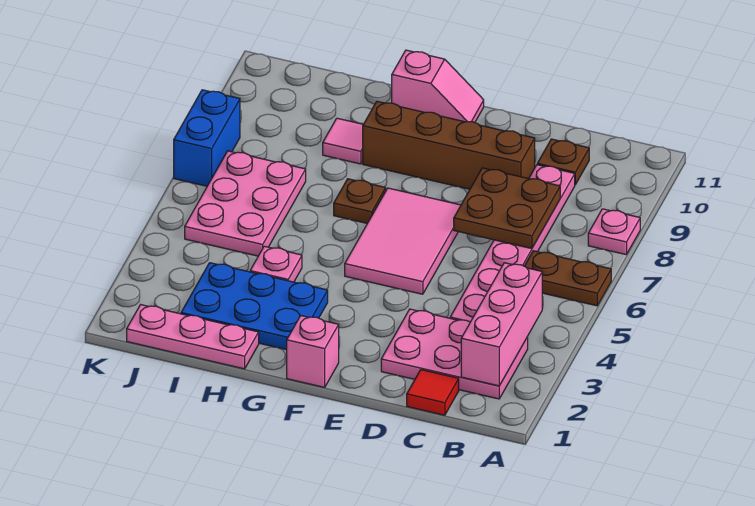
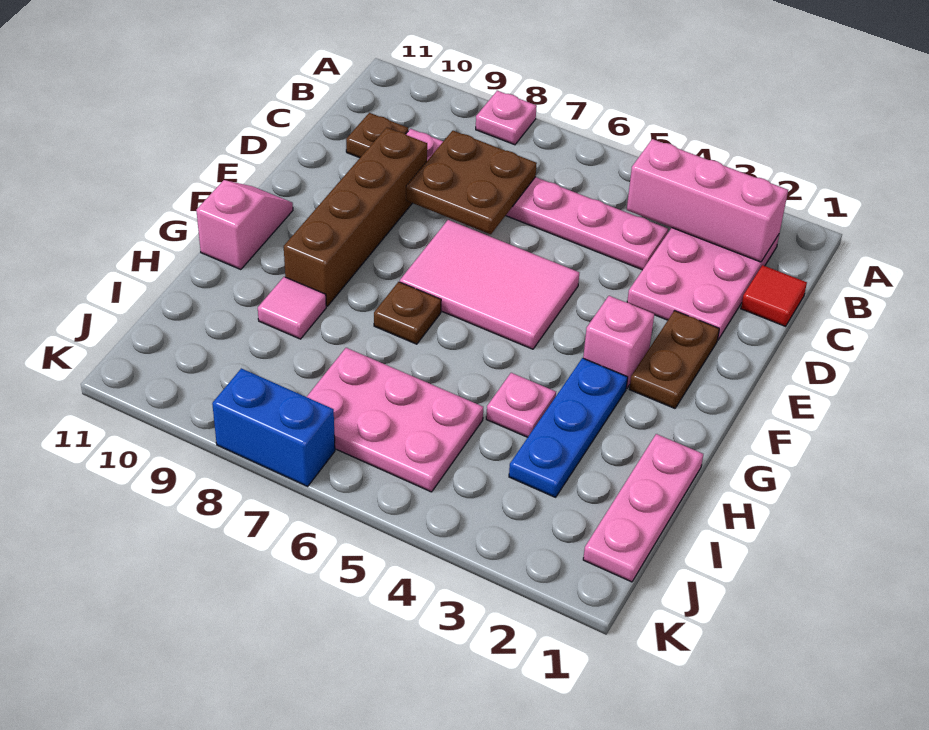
brown plate A6:B6 level 1 -> brown plate E2:F2 level 1
pink brick F1 level 1 -> pink brick F3 level 1
blue plate G2:I3 level 1 -> blue plate G3:I3 level 1

